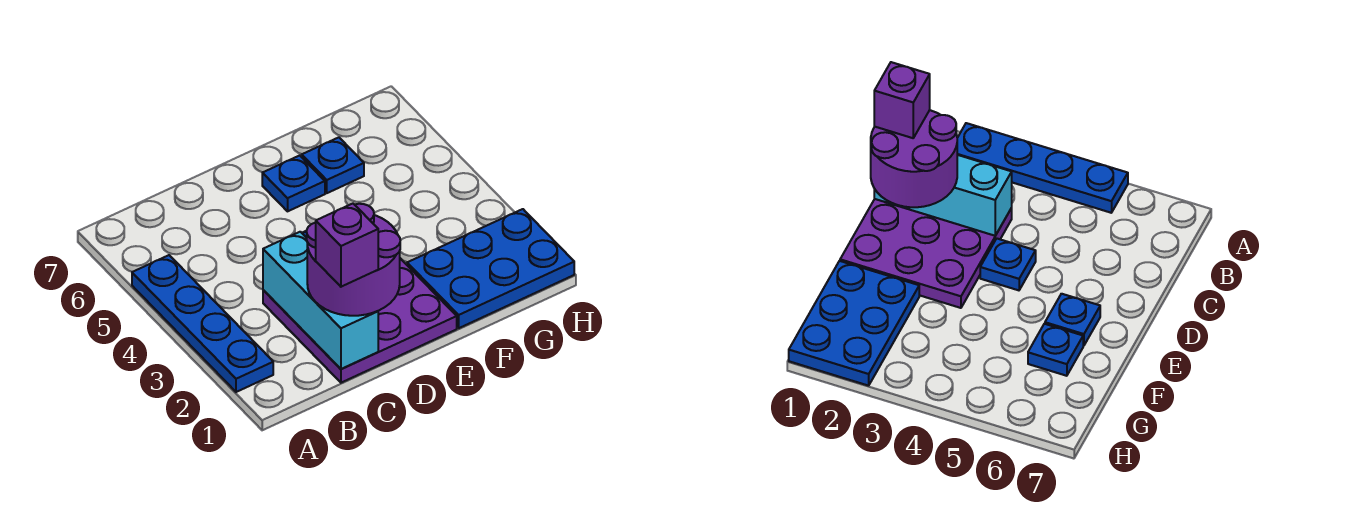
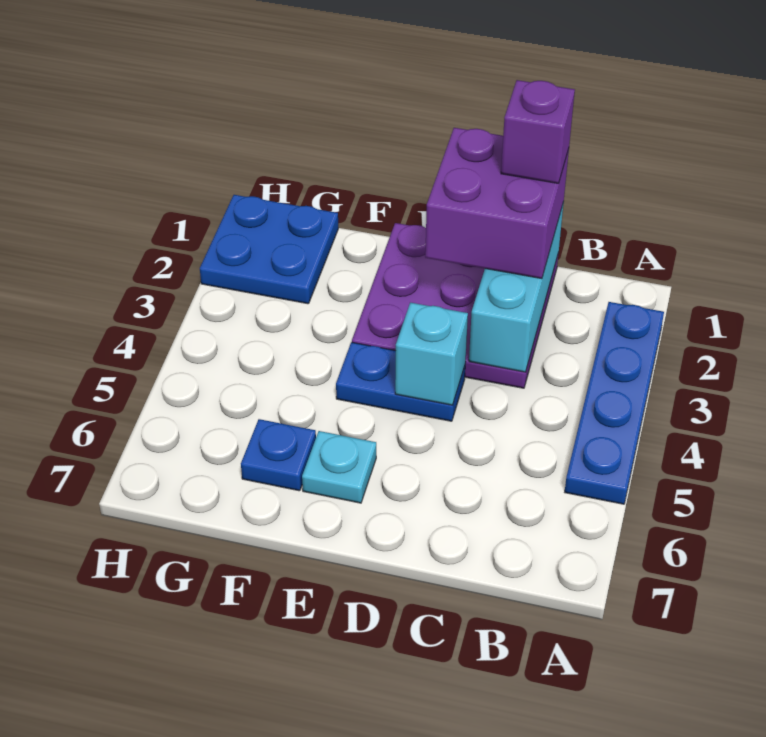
purple round brick C1:D2 level 3 -> purple brick C1:D2 level 3
blue plate D4 level 1 -> blue plate D4:E4 level 1
none -> cyan brick D4 level 2
blue plate E6 level 1 -> cyan plate E6 level 1
blue plate F1:H2 level 1 -> blue plate G1:H2 level 1

